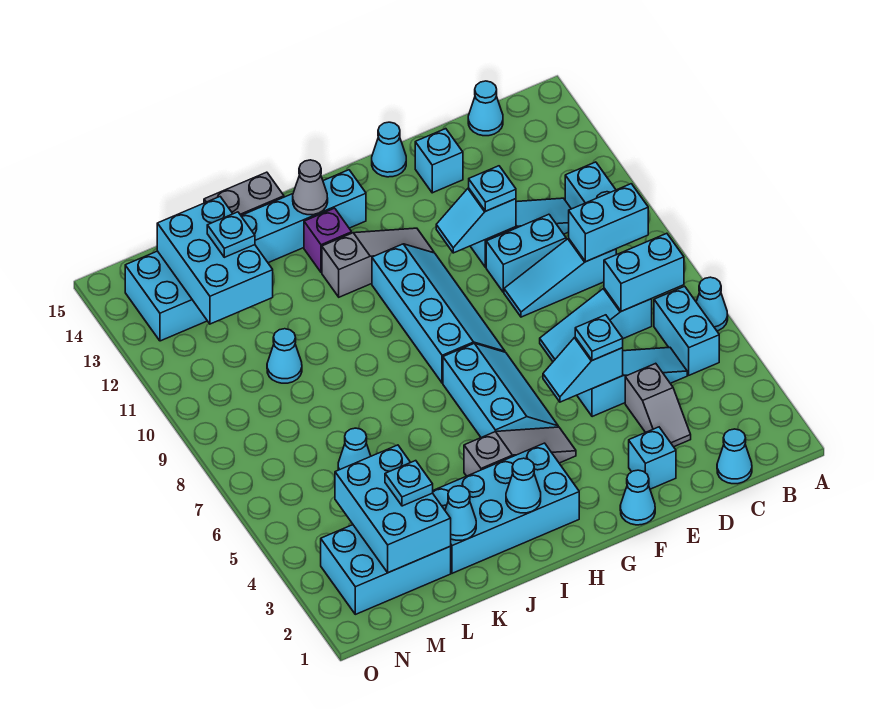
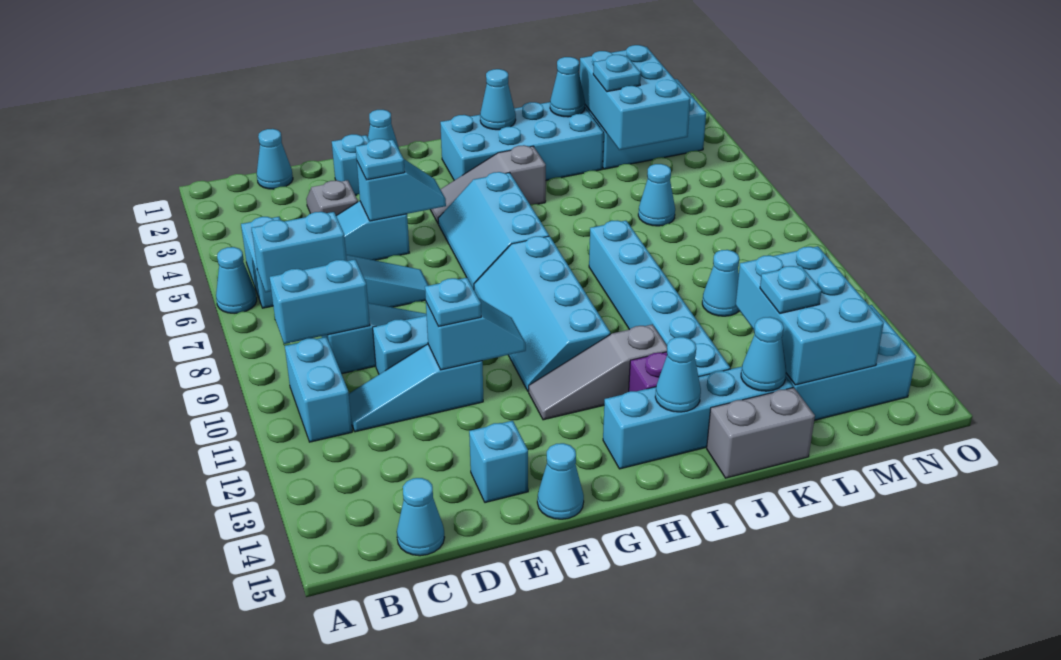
grey cone I14 level 2 -> cyan cone I14 level 2
none -> cyan brick J8:J13 level 1
none -> cyan cone K14 level 2

